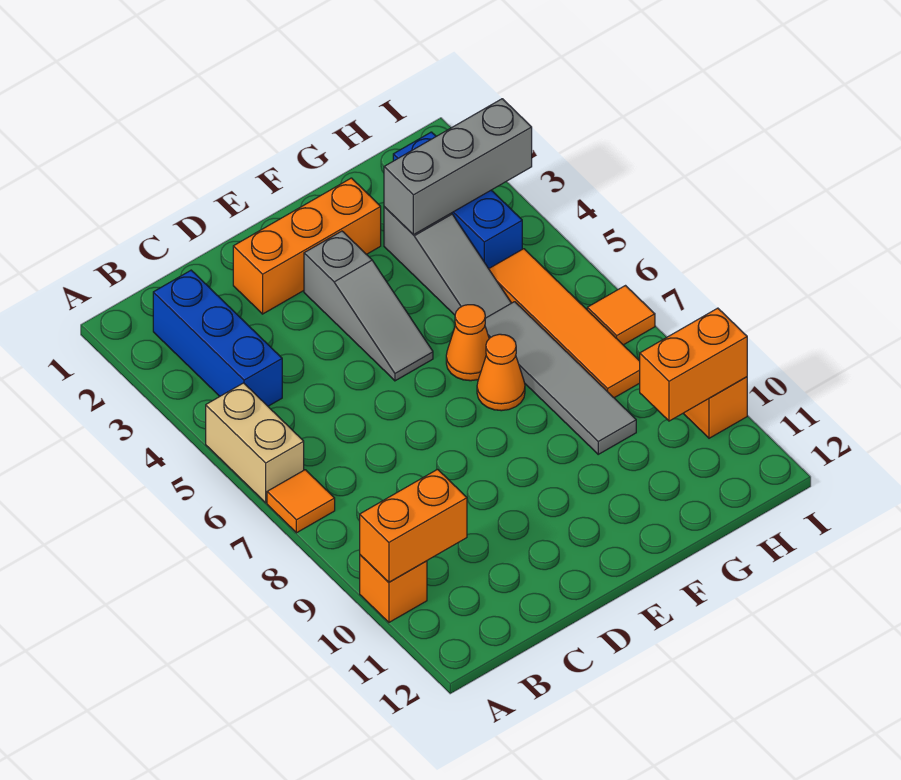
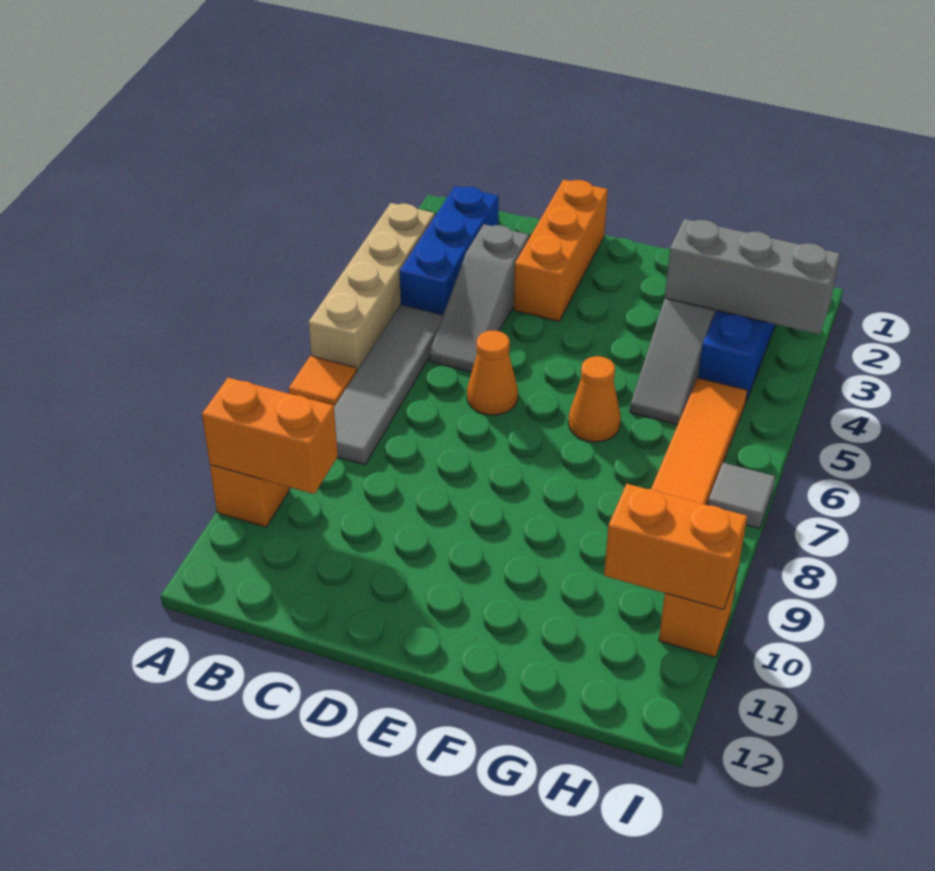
tan brick A5:A6 level 1 -> tan brick A3:A6 level 1
orange brick D2:F2 level 1 -> orange brick D1:D3 level 1
grey slope E3:E5 level 1 top 3 -> grey slope C3:C5 level 1 top 3
orange cone F7 level 1 -> orange cone D6 level 1
grey tile G6:G9 level 1 -> grey tile B5:B8 level 1
orange tile I7 level 1 -> grey tile I7 level 1

